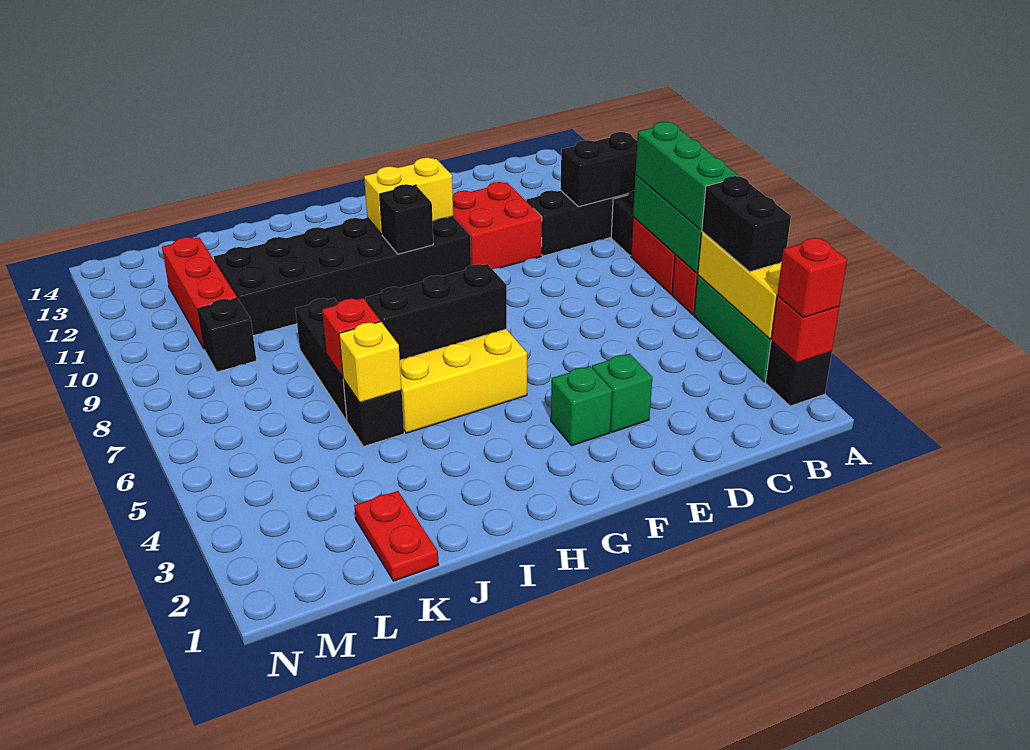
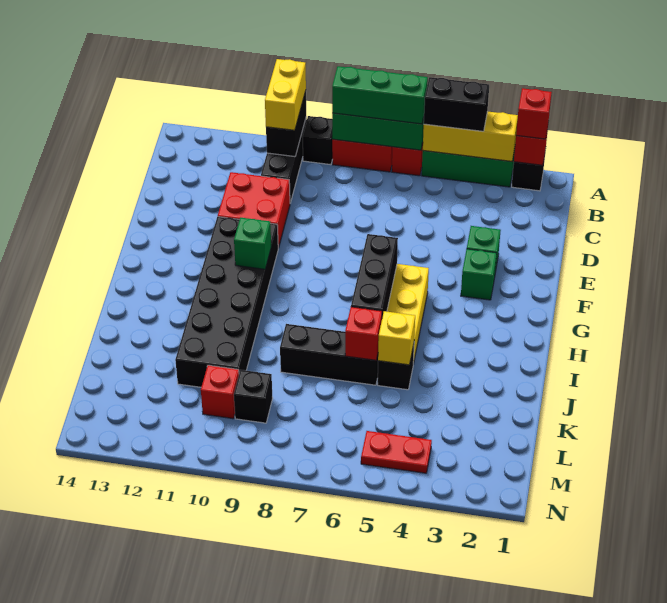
yellow brick F11:G11 level 2 -> yellow brick A10:B10 level 3
black brick G10 level 2 -> green brick G10 level 2
red plate K1:K2 level 1 -> red plate M4:M5 level 1
red brick L10:L12 level 1 -> red brick L10 level 1

